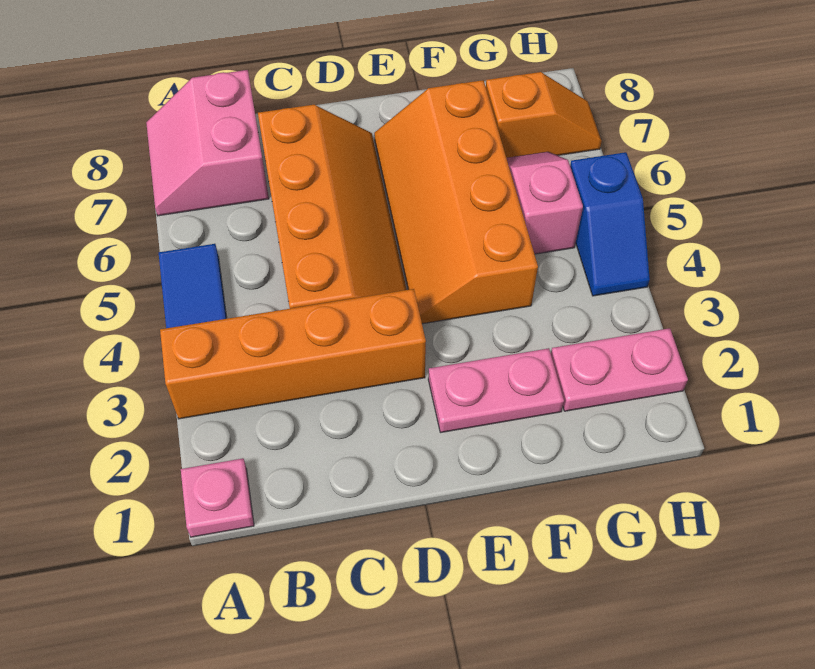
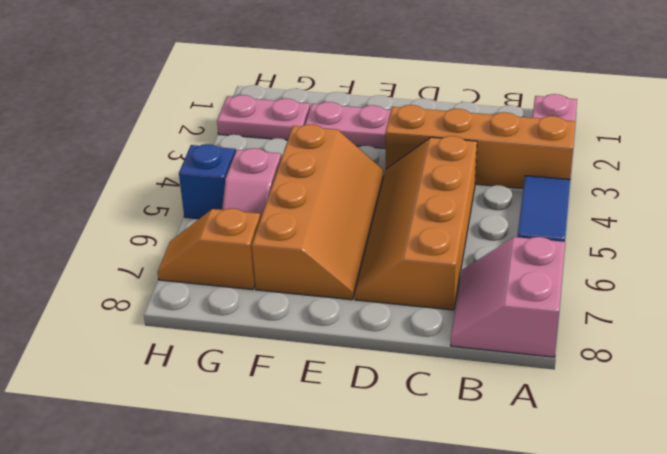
pink slope A7:B8 level 1 top B -> pink slope A7:B8 level 1 top A

